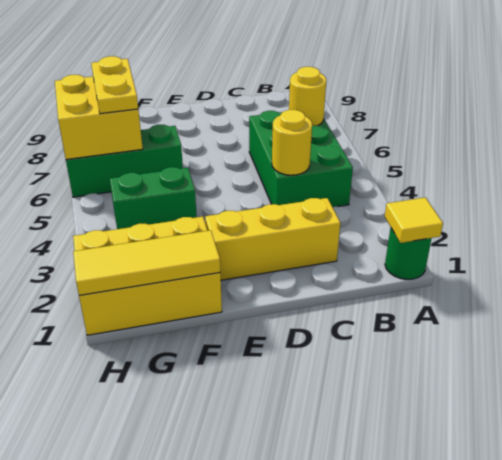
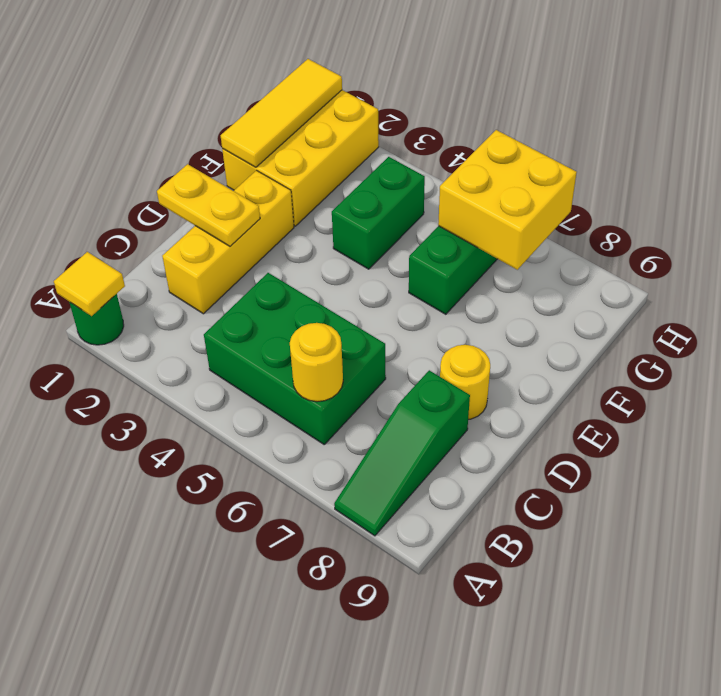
none -> green slope A8:C8 level 1 top C
yellow round brick C4 level 2 -> yellow round brick D8 level 1
yellow plate G6:G7 level 3 -> yellow plate D1:D2 level 2

